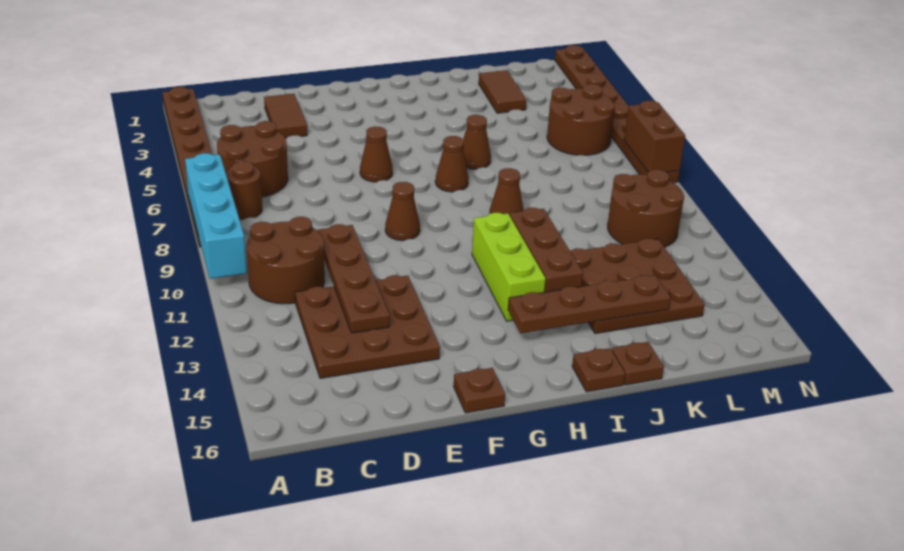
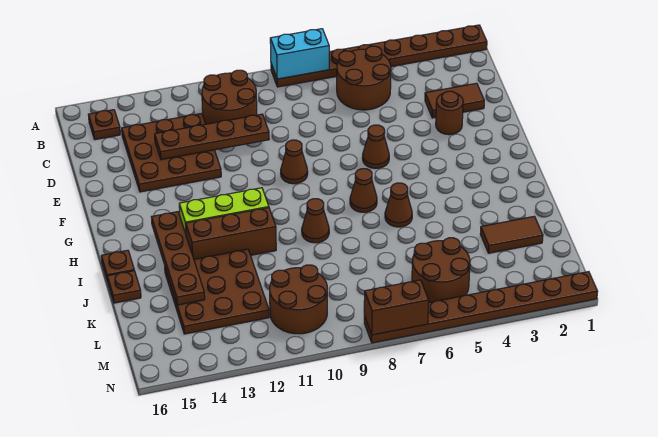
cyan brick A7:A10 level 2 -> cyan brick A7:A8 level 2
brown round brick B7 level 1 -> brown round brick E3 level 1
brown plate F16 level 1 -> brown plate B15 level 1

